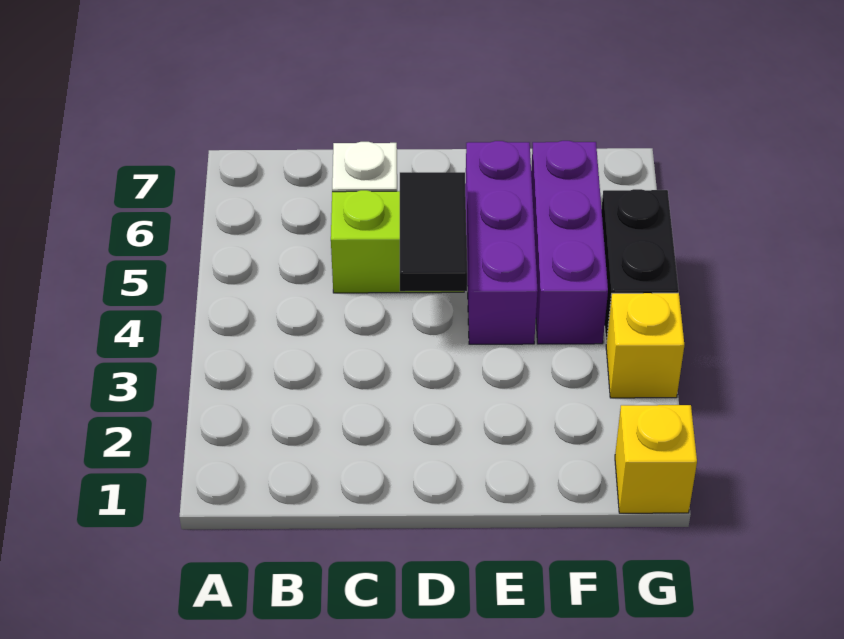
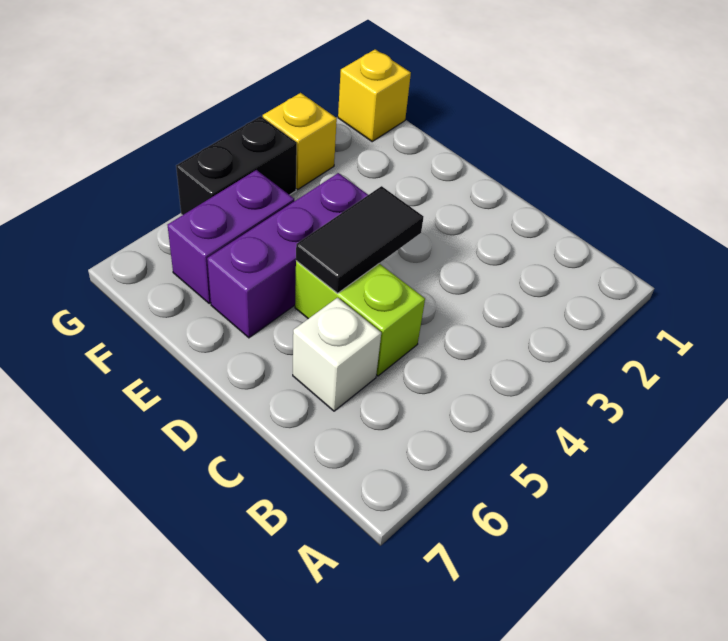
purple brick F4:F6 level 1 -> purple brick F5:F6 level 1

